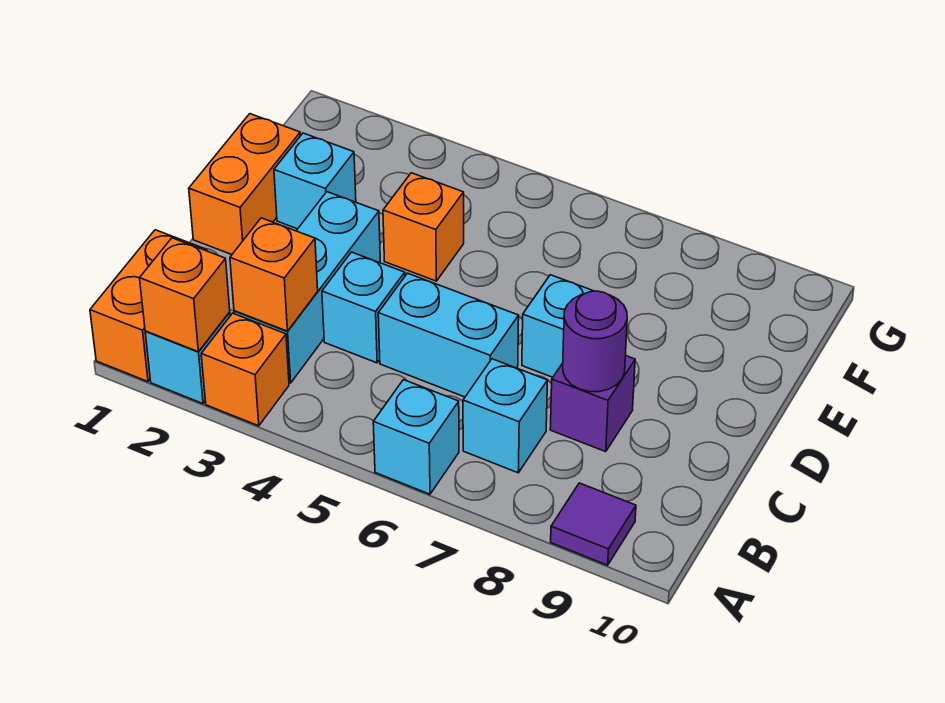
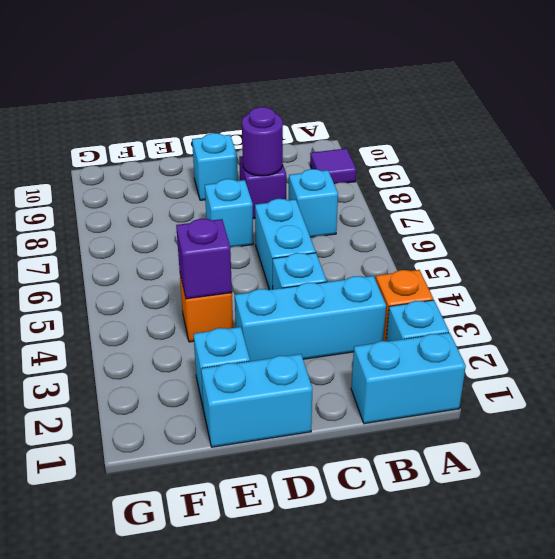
orange brick A1:B1 level 1 -> cyan brick A1:B1 level 1
orange brick A2 level 2 -> none
cyan brick A6 level 1 -> cyan brick D9 level 1
orange brick B3 level 2 -> none
orange brick D1:E1 level 1 -> cyan brick D1:E1 level 1
none -> purple brick E4 level 2

